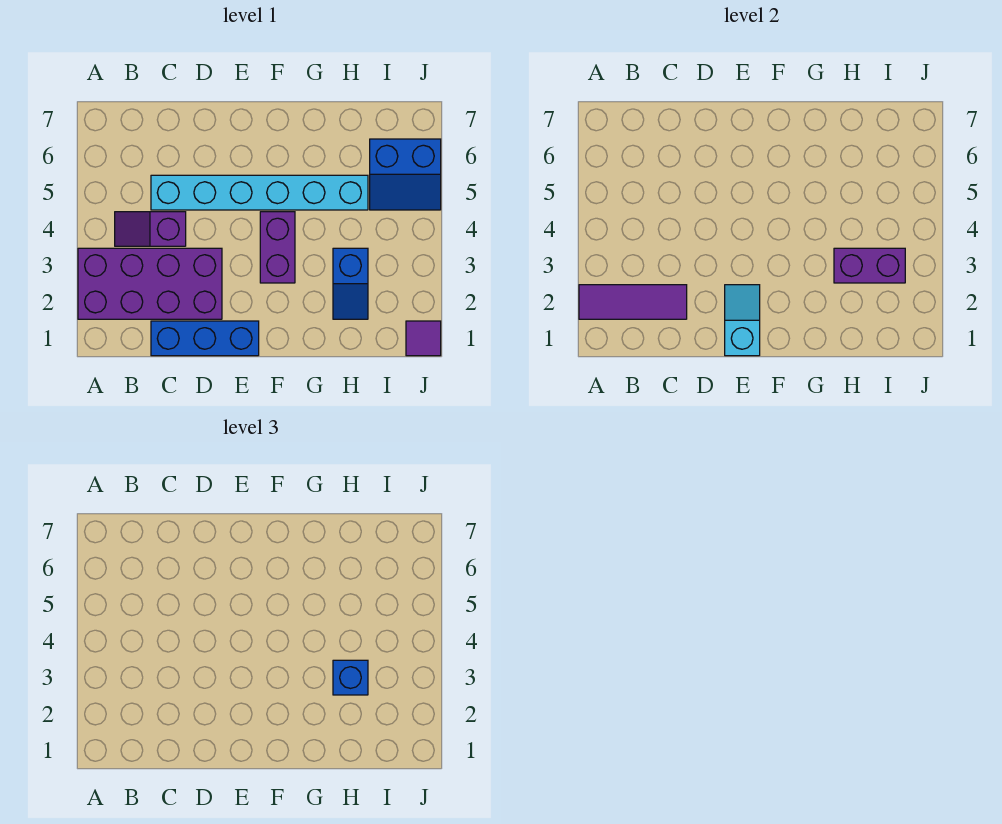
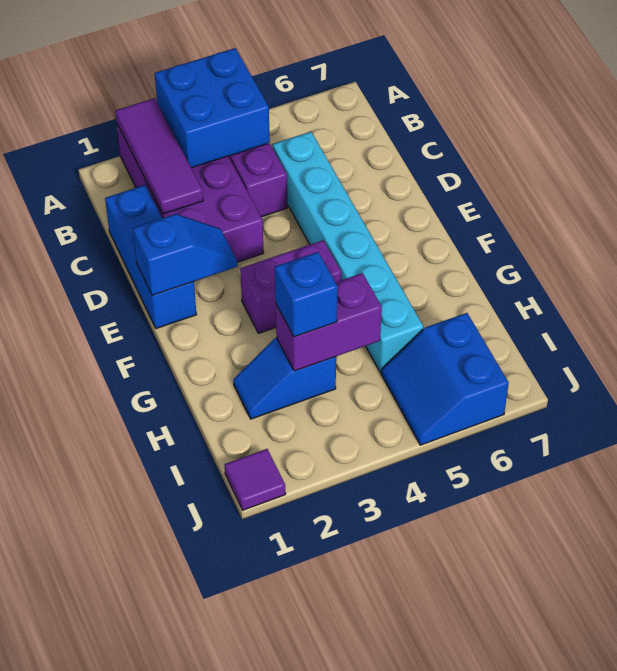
none -> blue brick A3:B4 level 2
cyan slope E1:E2 level 2 top 1 -> blue slope E1:E2 level 2 top 1
purple brick H3:I3 level 2 -> purple brick H3:H4 level 2

